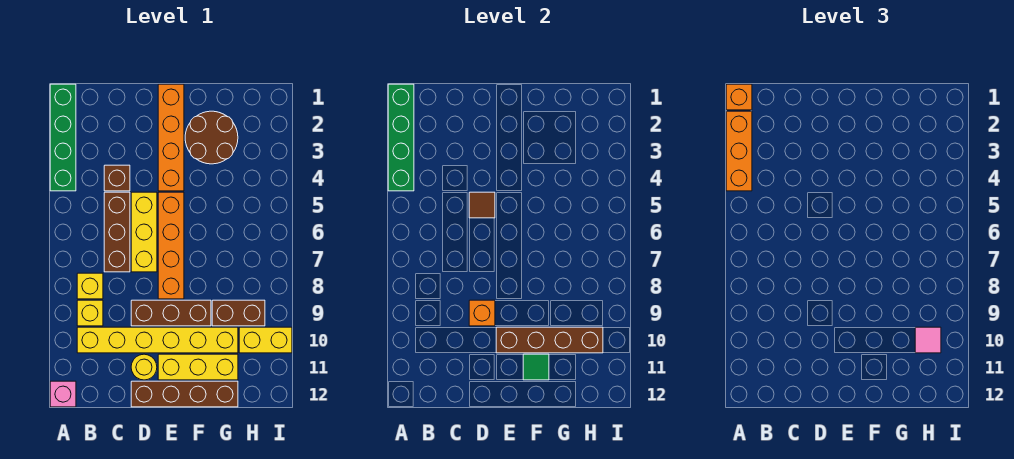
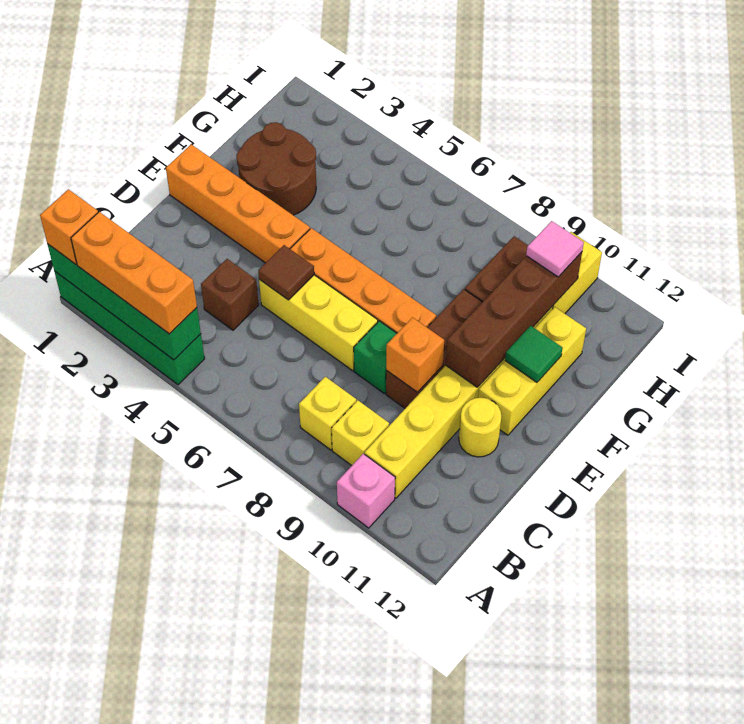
pink brick A12 level 1 -> pink brick A10 level 1
brown brick C5:C7 level 1 -> none
none -> green brick D8 level 1
brown brick D12:G12 level 1 -> none

